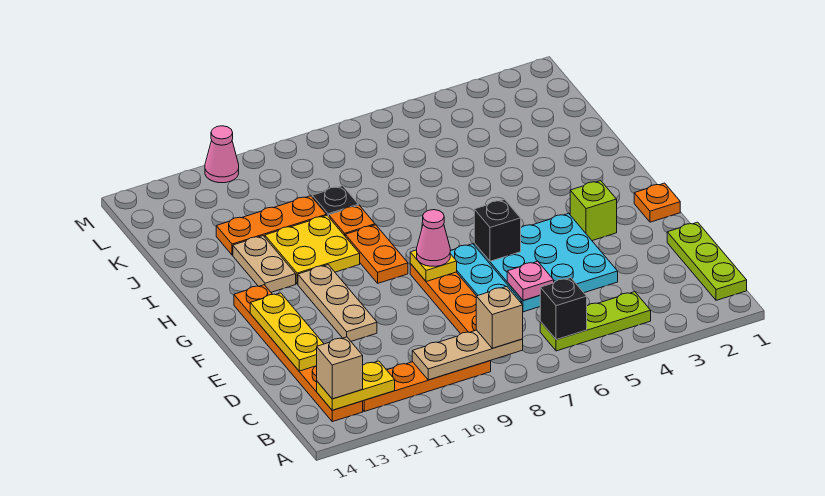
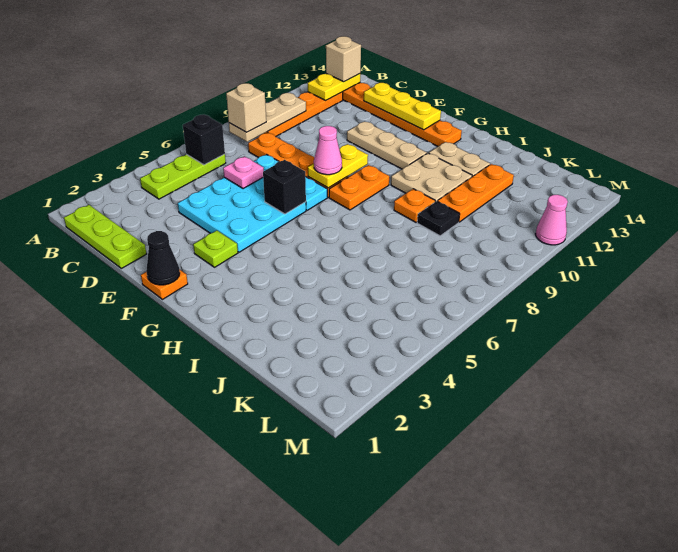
none -> black cone F1 level 2
lime brick F3 level 1 -> lime plate F3 level 1
yellow plate F8 level 2 -> yellow plate F8:F9 level 2
orange plate G9:H9 level 1 -> orange plate G8:G9 level 1
yellow plate H10:I11 level 1 -> tan plate H10:I11 level 1

